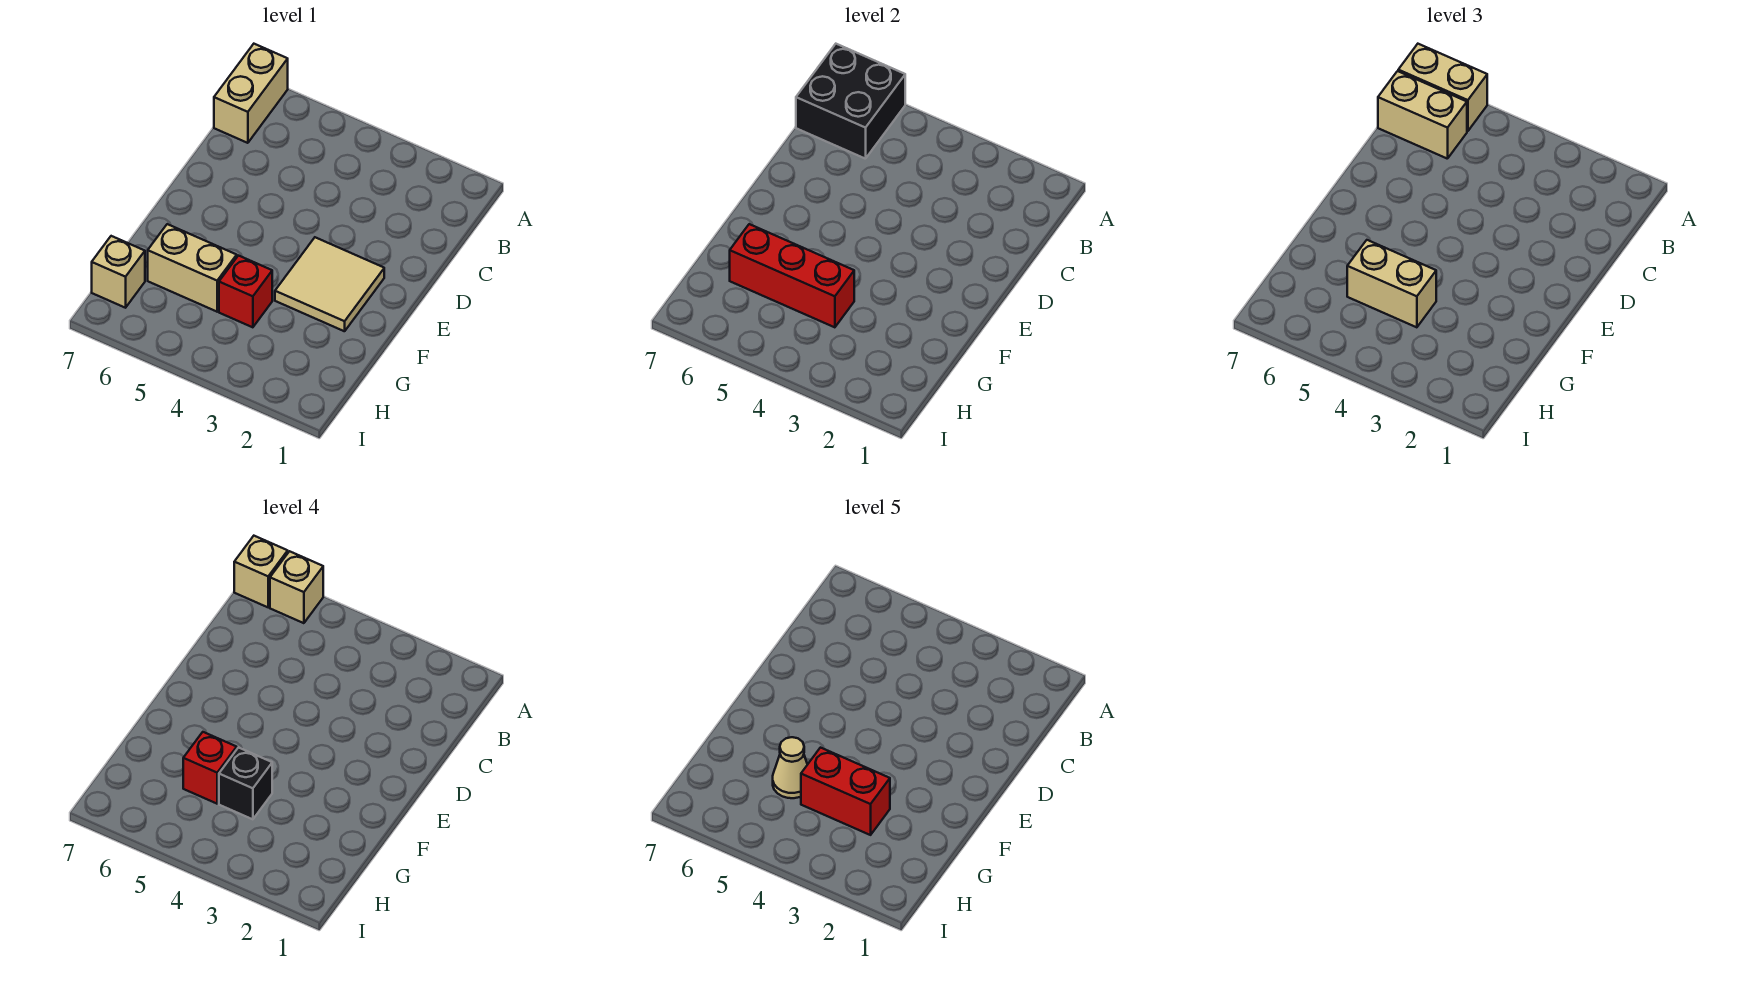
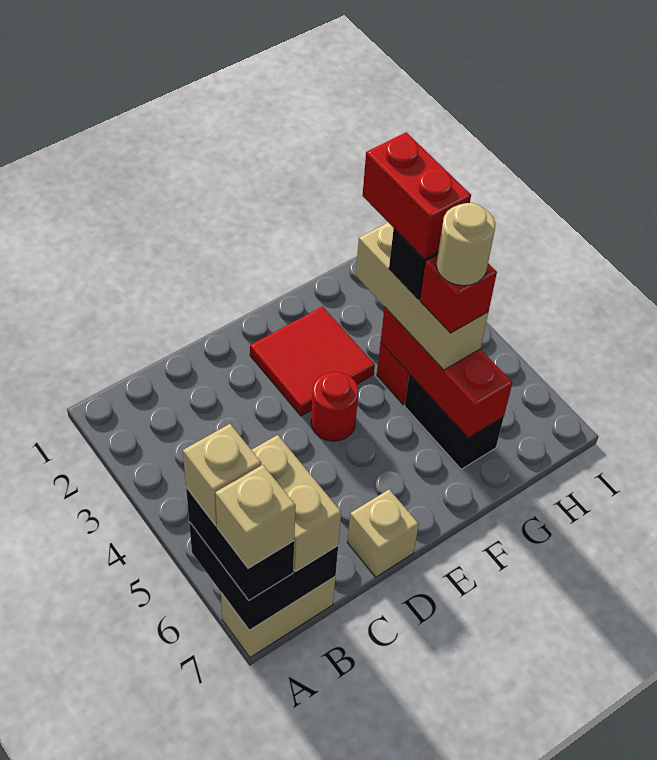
tan brick A6:A7 level 3 -> black brick A6:A7 level 3
tan tile E2:F3 level 1 -> red tile E2:F3 level 1
none -> red round brick E4 level 1
tan brick G4:G5 level 3 -> tan brick G3:G5 level 3
tan brick G5:G6 level 1 -> black brick G5:G6 level 1
tan cone G5 level 5 -> tan round brick G5 level 5
tan brick H7 level 1 -> tan brick D7 level 1

